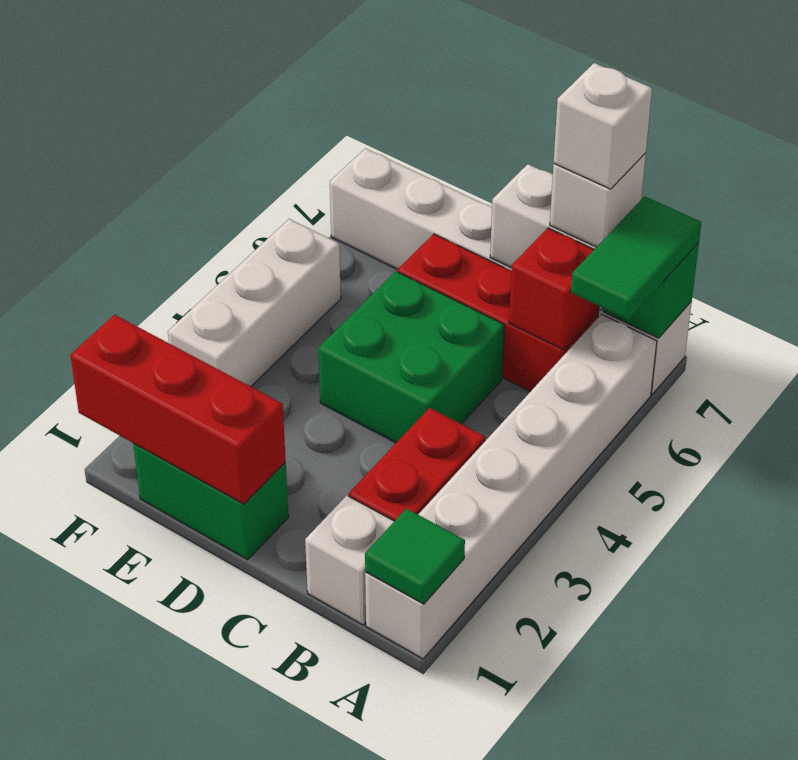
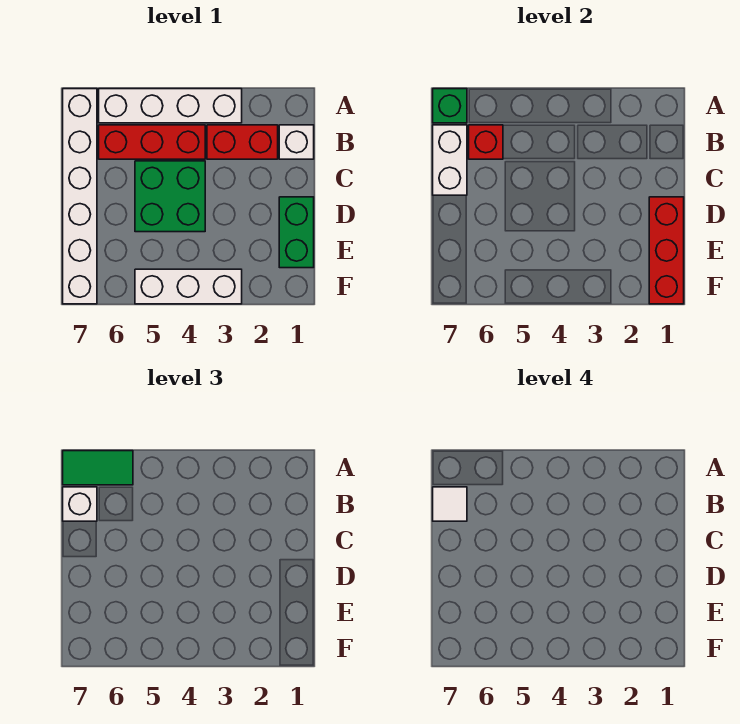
white brick A1:A6 level 1 -> white brick A3:A6 level 1
green tile A1 level 2 -> none
red brick B6:D6 level 1 -> red brick B4:B6 level 1
white brick B7 level 4 -> white tile B7 level 4

